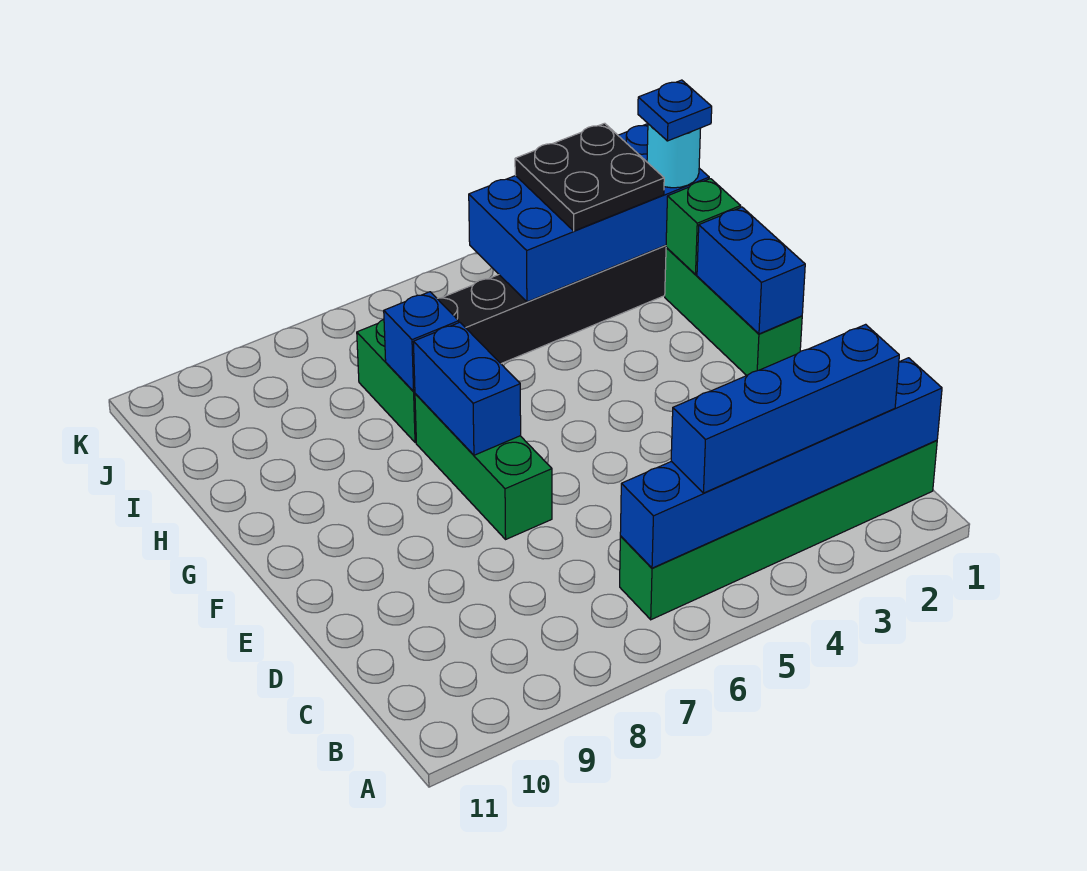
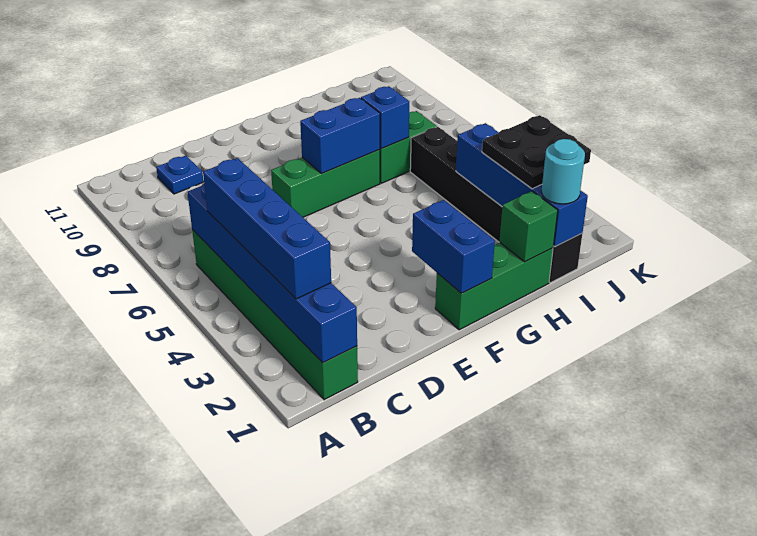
blue brick F1:G1 level 2 -> blue brick F1:F2 level 2
blue brick I1:J4 level 2 -> blue brick I1:I4 level 2
blue plate I1 level 4 -> blue plate C10 level 1

